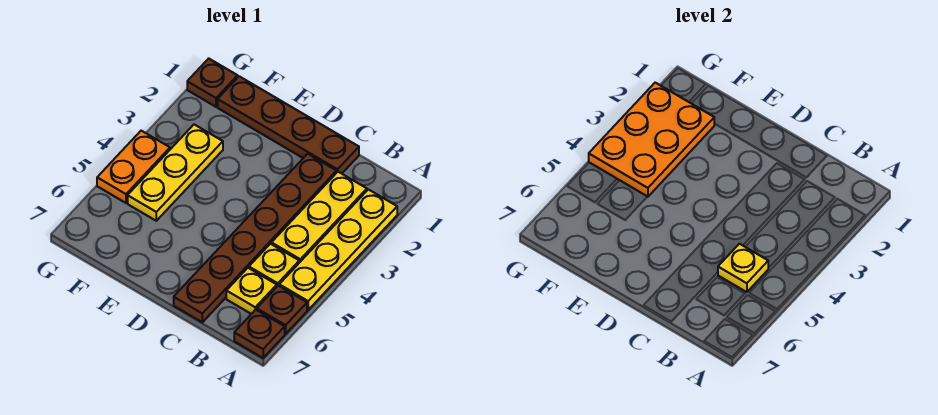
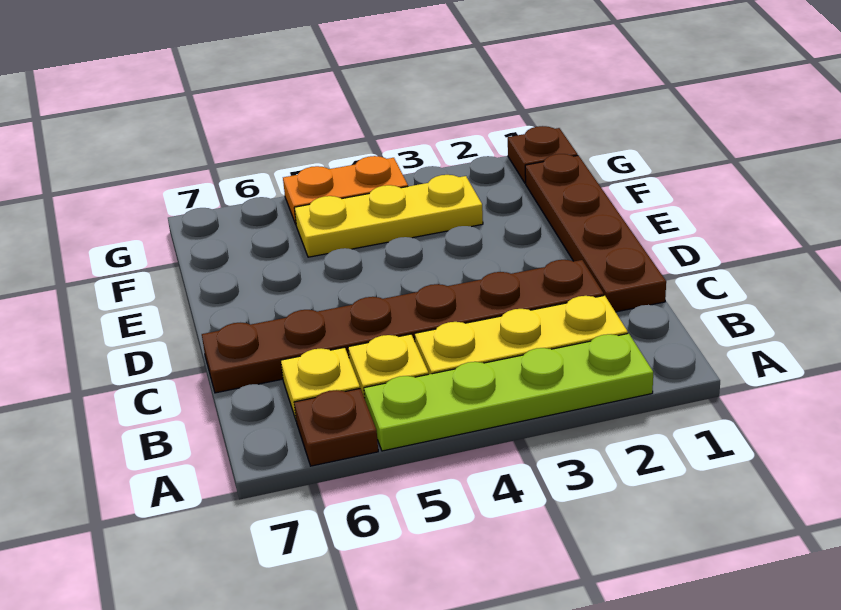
yellow plate A2:A5 level 1 -> lime plate A2:A5 level 1
brown plate A7 level 1 -> none
yellow plate B5 level 2 -> none
orange plate F2:G4 level 2 -> none

